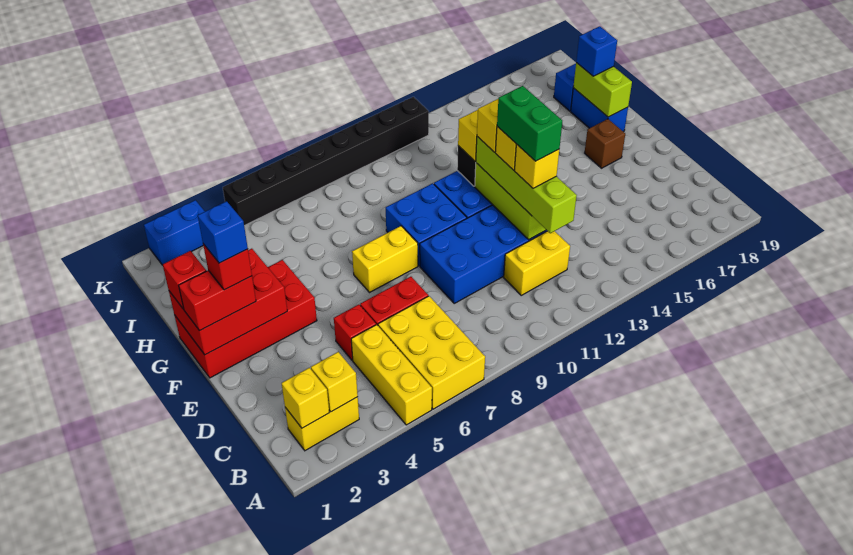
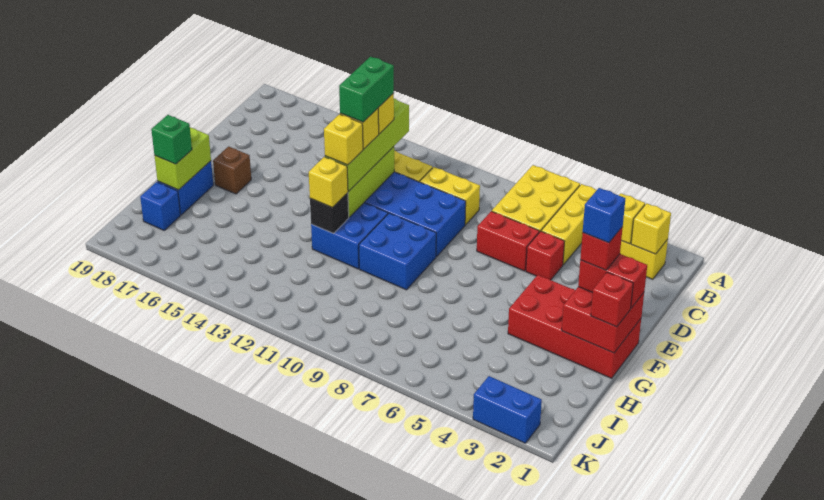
red brick F1:G3 level 2 -> red brick F1:G2 level 2
yellow brick F7:F8 level 1 -> yellow brick C9:C10 level 1
blue brick H18 level 3 -> green brick H18 level 3
black brick K5:K12 level 1 -> none

